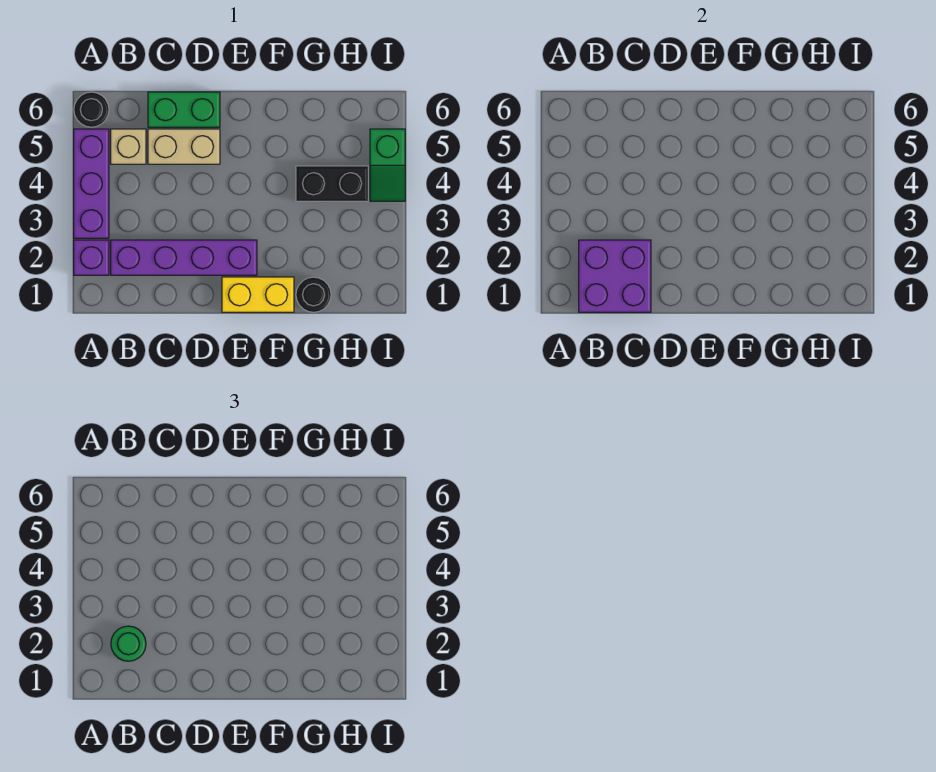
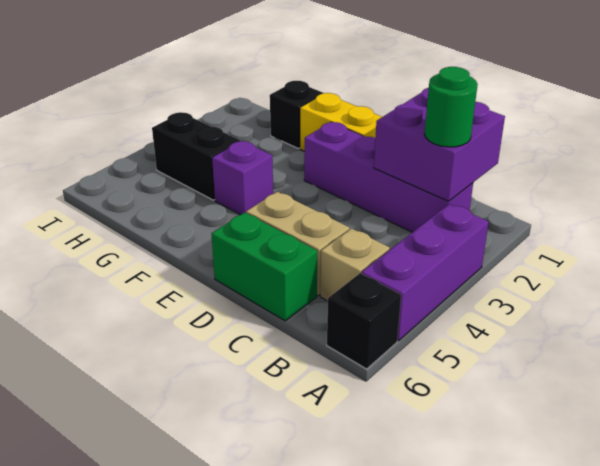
purple brick A2 level 1 -> purple brick F4 level 1
black round brick A6 level 1 -> black brick A6 level 1
black round brick G1 level 1 -> black brick G1 level 1
green slope I4:I5 level 1 top 5 -> none

